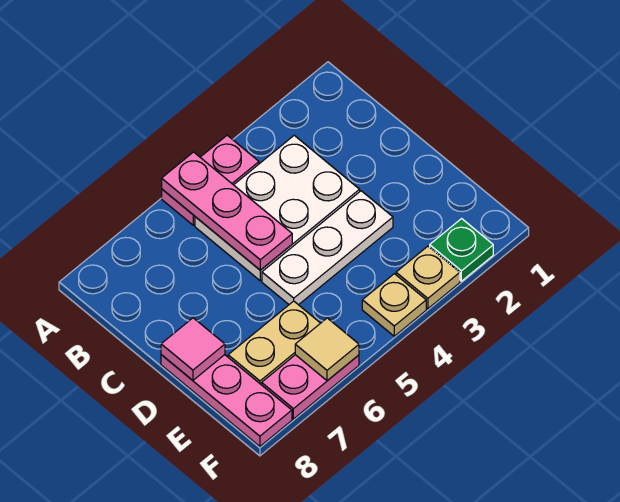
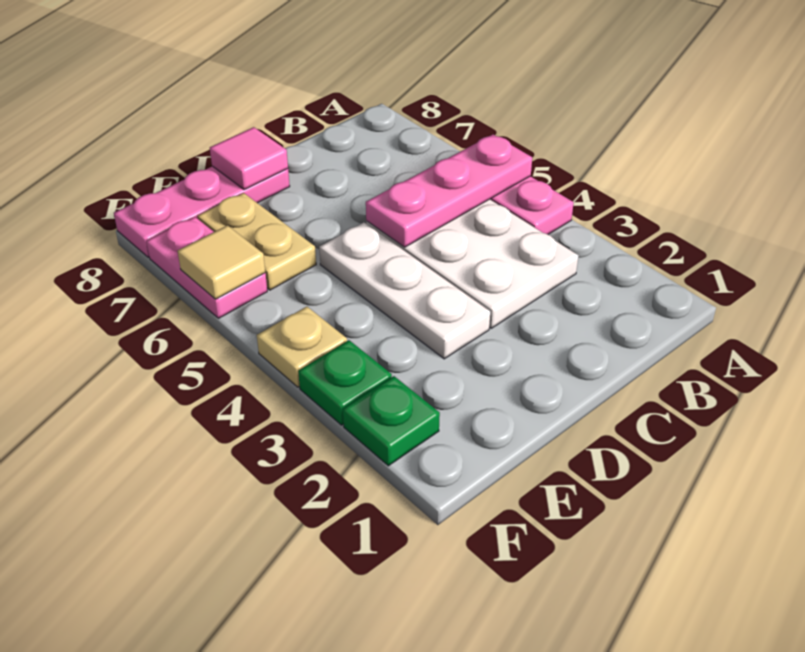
tan plate F3 level 1 -> green plate F3 level 1

